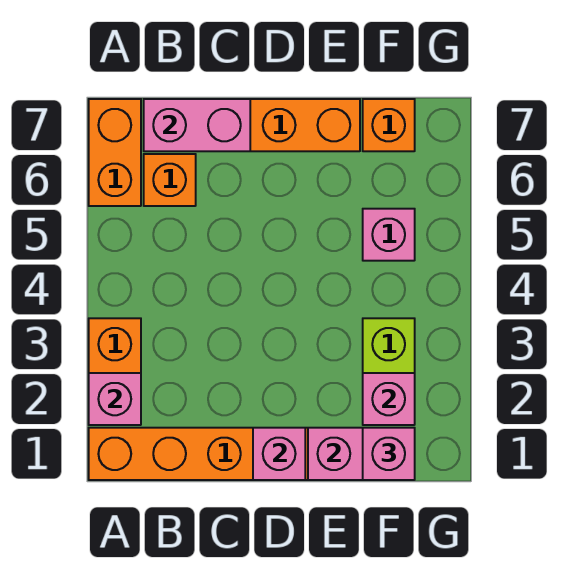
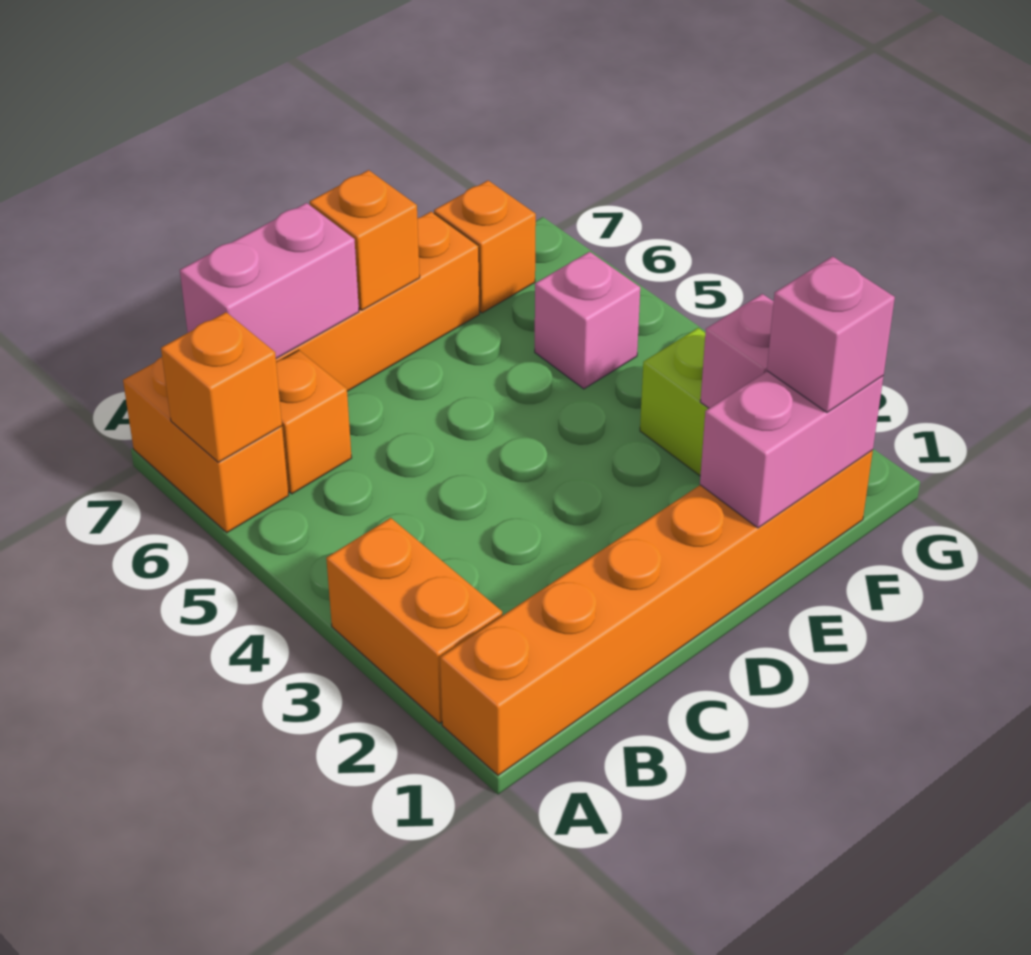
pink brick A2 level 2 -> none
none -> orange brick A6 level 2
pink brick D1 level 2 -> none
none -> orange brick D7 level 2

